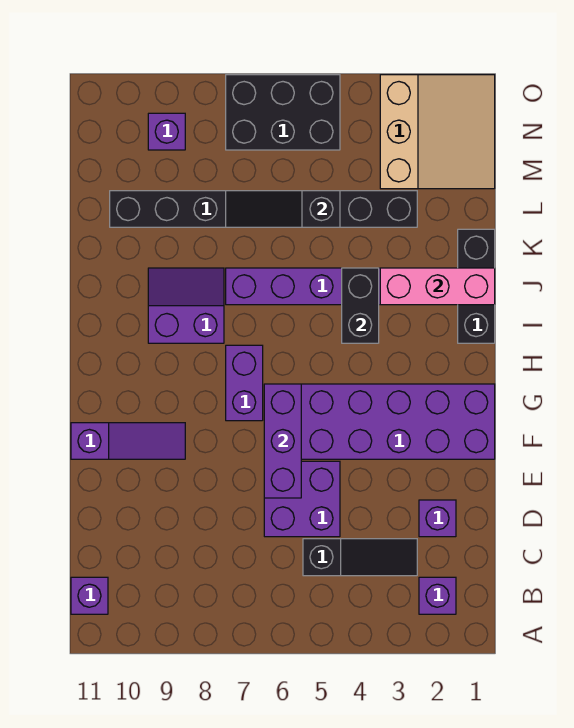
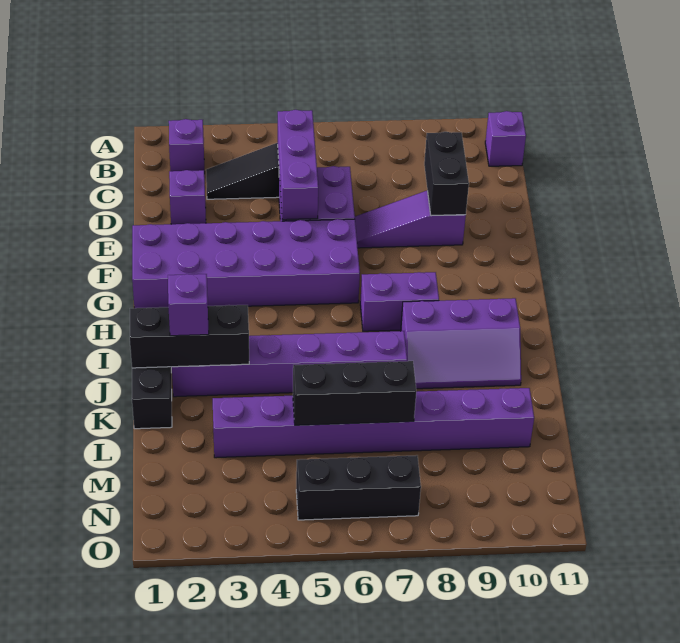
purple brick E6:G6 level 2 -> purple brick C5:E5 level 2
purple slope F9:F11 level 1 top 11 -> purple slope E7:E9 level 1 top 9
purple brick G7:H7 level 1 -> purple brick H7:H8 level 1
black brick I4:J4 level 2 -> black brick D9:E9 level 2
purple slope I8:J9 level 1 top I -> purple slope I8:J10 level 1 top I
pink brick J1:J3 level 2 -> black brick J1:J3 level 2
black brick L3:L10 level 1 -> purple brick L3:L10 level 1
black slope L5:L7 level 2 top 5 -> black brick L5:L7 level 2
tan slope M1:O3 level 1 top 3 -> none
black brick N5:O7 level 1 -> black brick N5:N7 level 1
purple brick N9 level 1 -> purple brick J2 level 3

